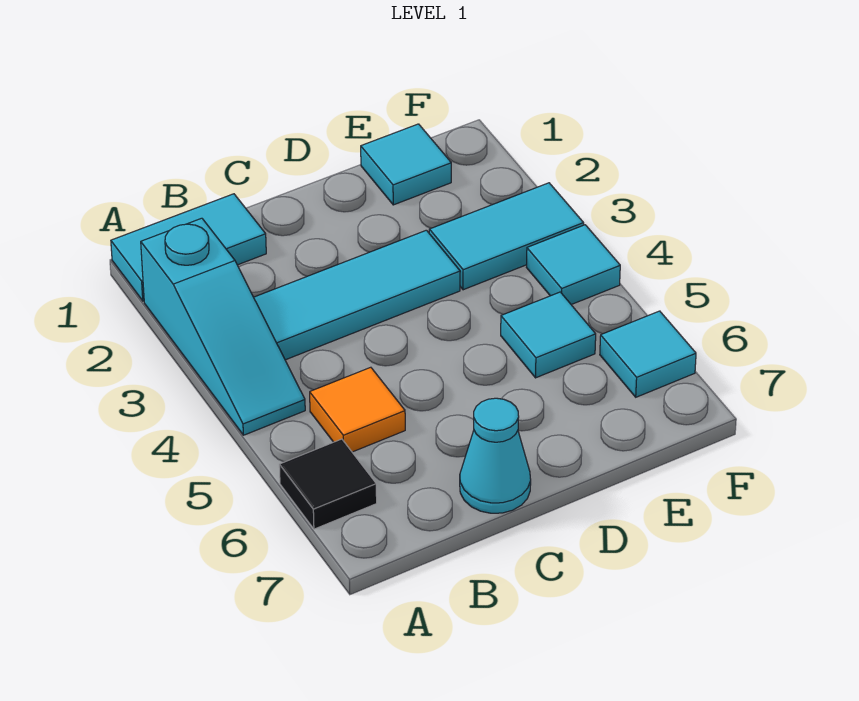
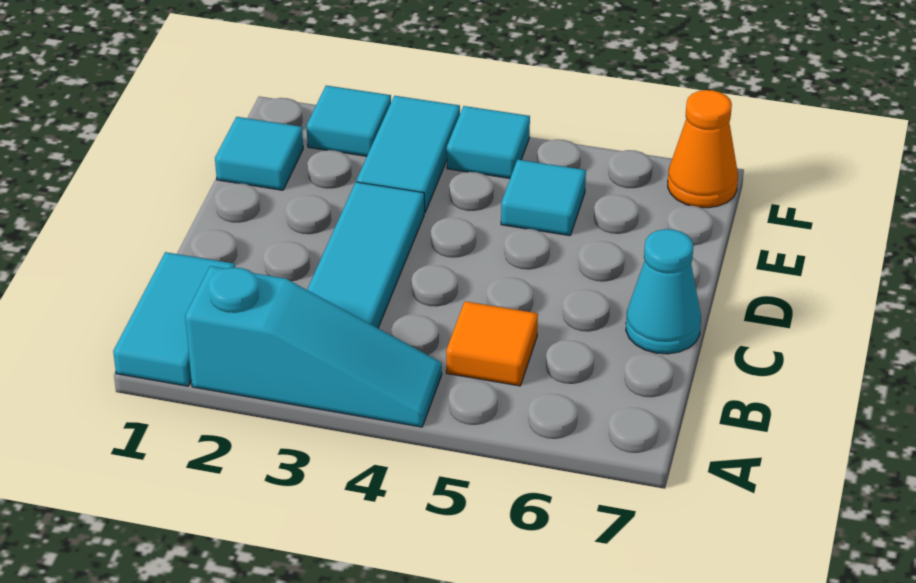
black tile A6 level 1 -> none
cyan tile F6 level 1 -> cyan tile F2 level 1
none -> orange cone F7 level 1

